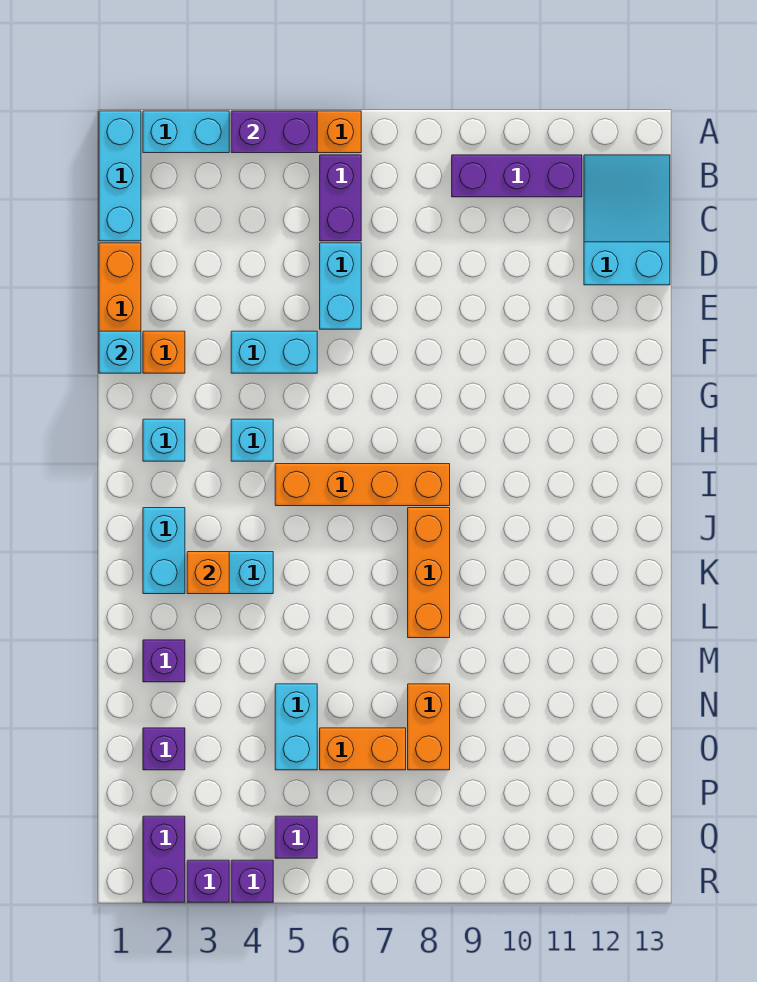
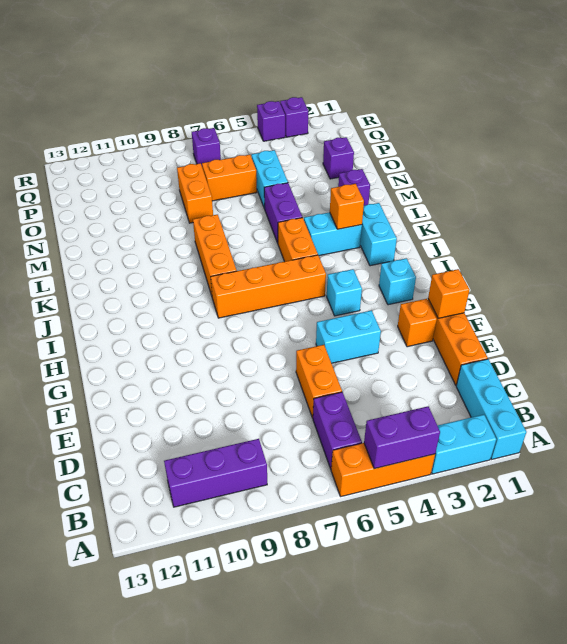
cyan slope B12:D13 level 1 top D -> none
cyan brick D6:E6 level 1 -> orange brick D6:E6 level 1
cyan brick F1 level 2 -> orange brick F1 level 2
none -> orange brick J5:K5 level 1
purple brick Q2:R2 level 1 -> purple brick L5:M5 level 1
purple brick Q5 level 1 -> purple brick Q7 level 1

